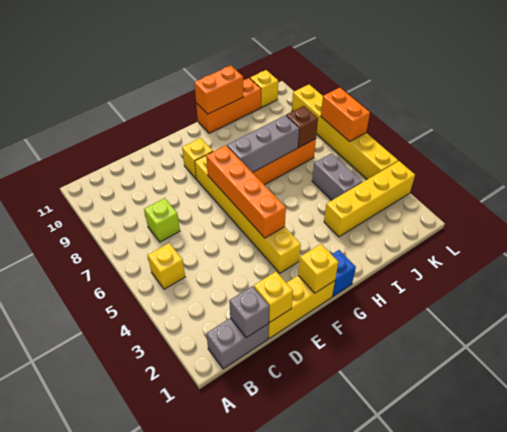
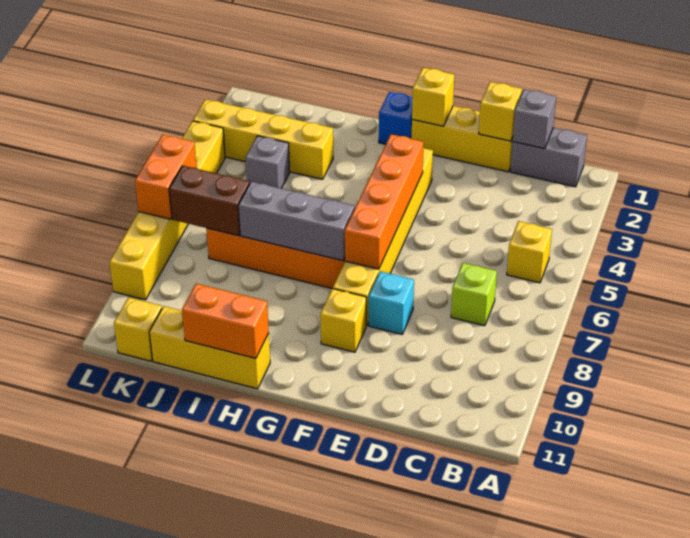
none -> cyan brick E8 level 1
orange brick H11:J11 level 1 -> yellow brick H11:J11 level 1
grey brick J4:J5 level 1 -> grey brick J4 level 1
brown brick J7 level 2 -> brown brick J7:K7 level 2

